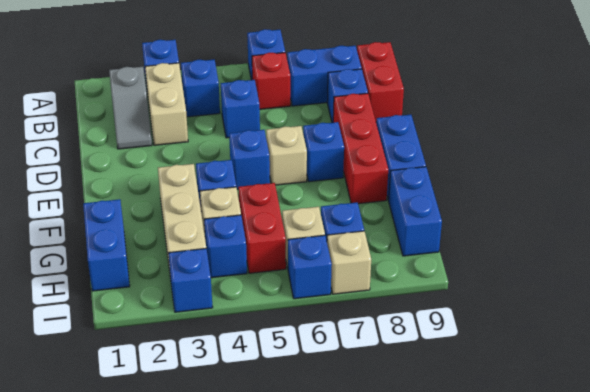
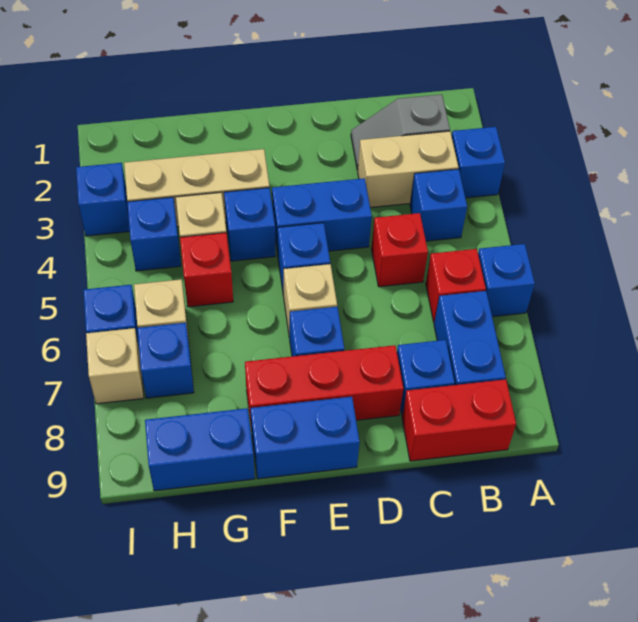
blue brick C5 level 1 -> red brick C5 level 1
blue brick G1:H1 level 1 -> blue brick D4:E4 level 1
red brick G5:H5 level 1 -> red brick G5 level 1

